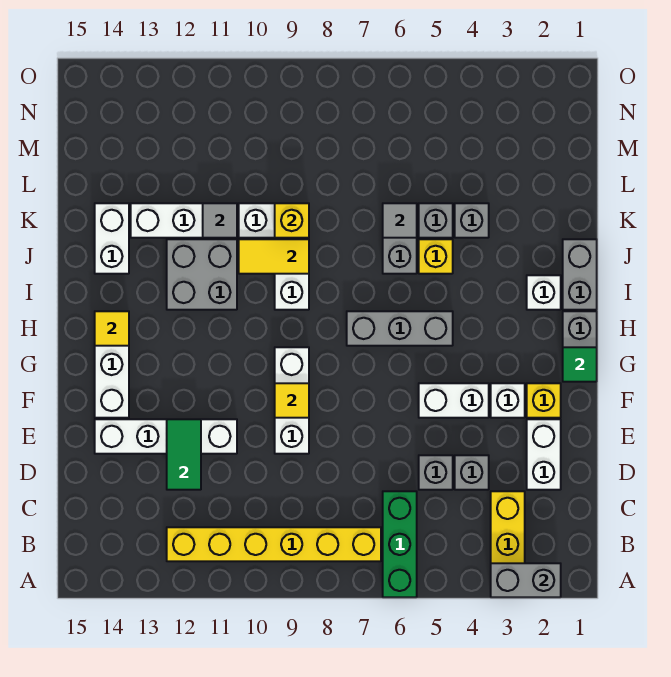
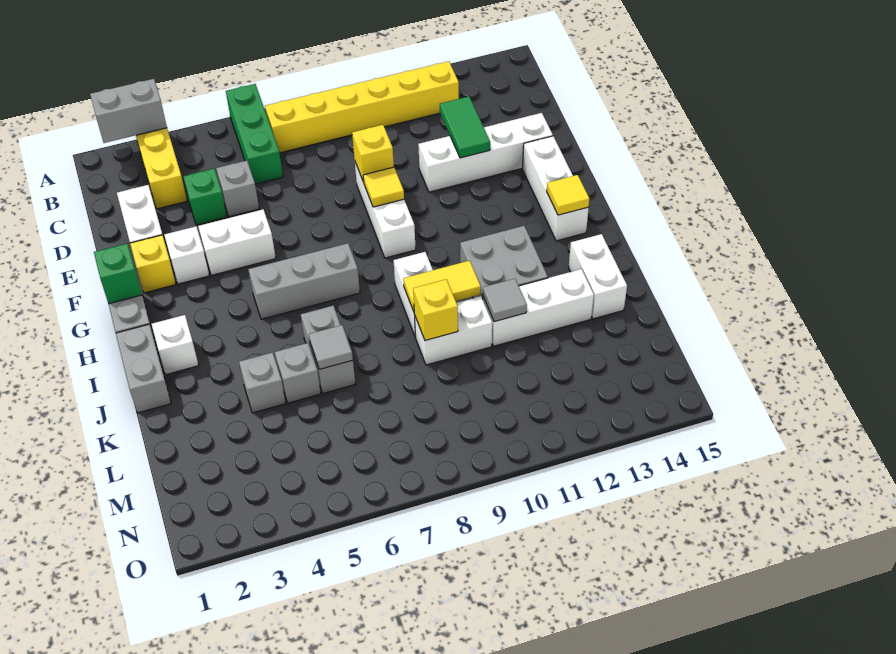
grey brick D4 level 1 -> green brick D4 level 1
green tile G1 level 2 -> green brick G1 level 2
yellow brick J5 level 1 -> yellow brick E9 level 2

